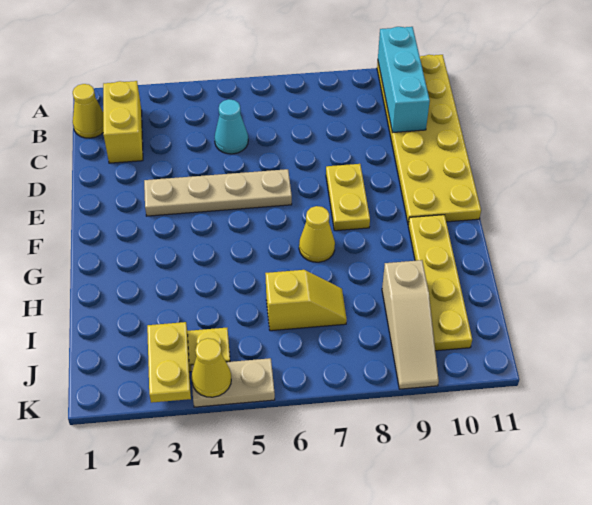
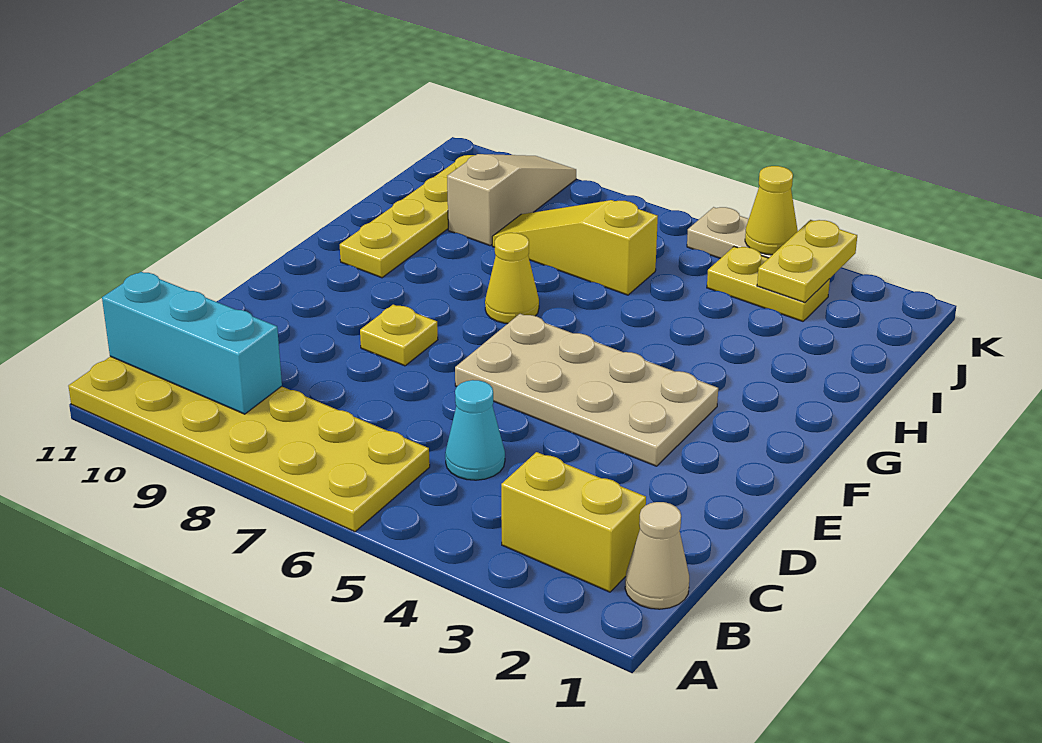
yellow plate A10:F11 level 1 -> yellow plate A6:B11 level 1
cyan brick A10:C10 level 2 -> cyan brick B9:B11 level 2
yellow cone B1 level 1 -> tan cone B1 level 1
yellow brick B2:C2 level 1 -> yellow brick B2:B3 level 1
tan plate E3:E6 level 1 -> tan plate E3:F6 level 1
yellow plate E8:F8 level 1 -> yellow plate E8 level 1
yellow slope I6:I7 level 1 top 6 -> yellow slope I6:I8 level 1 top 6

